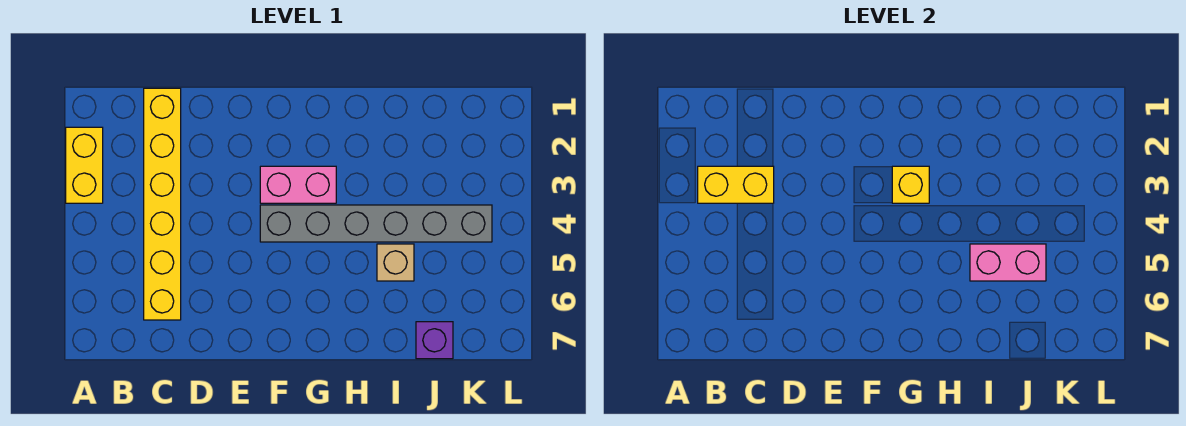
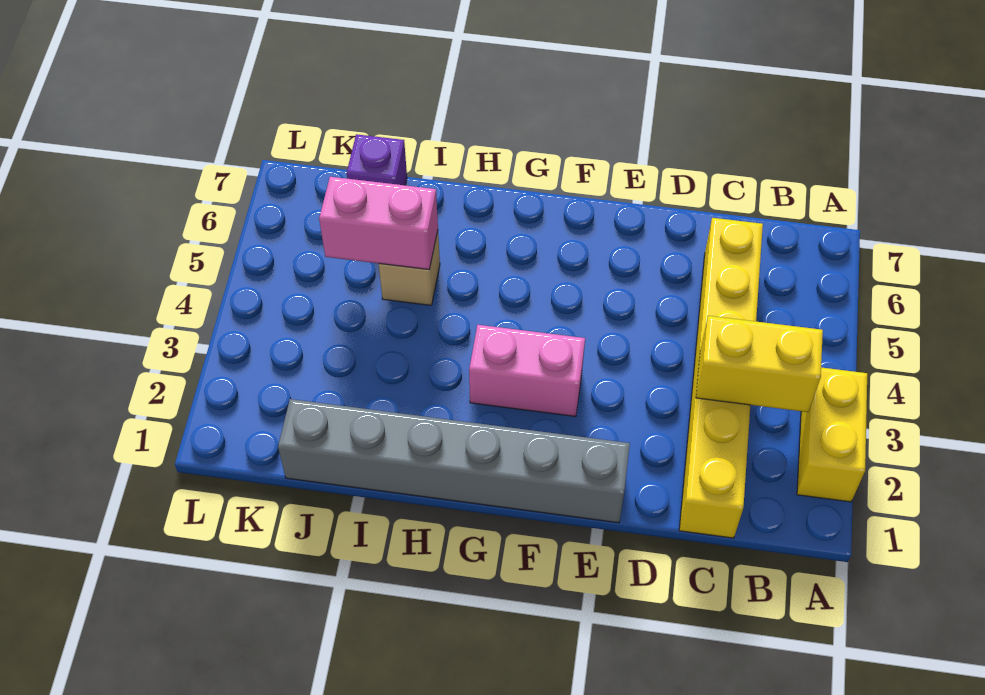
grey brick F4:K4 level 1 -> grey brick E1:J1 level 1
yellow brick G3 level 2 -> none

